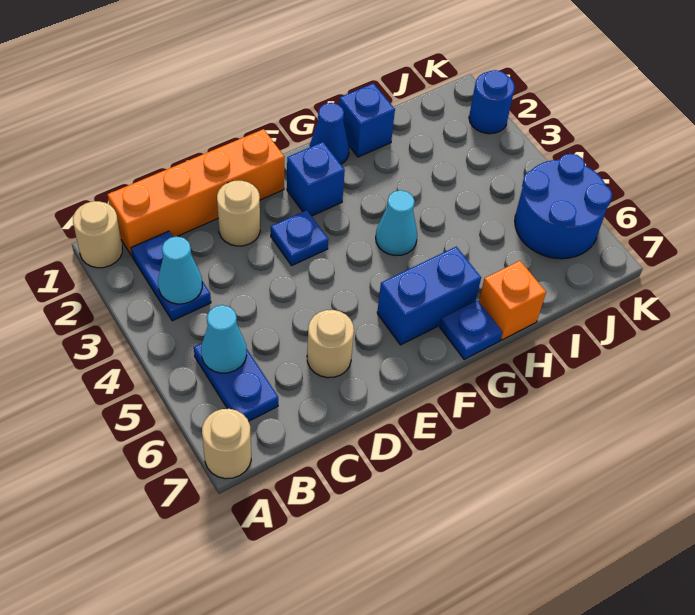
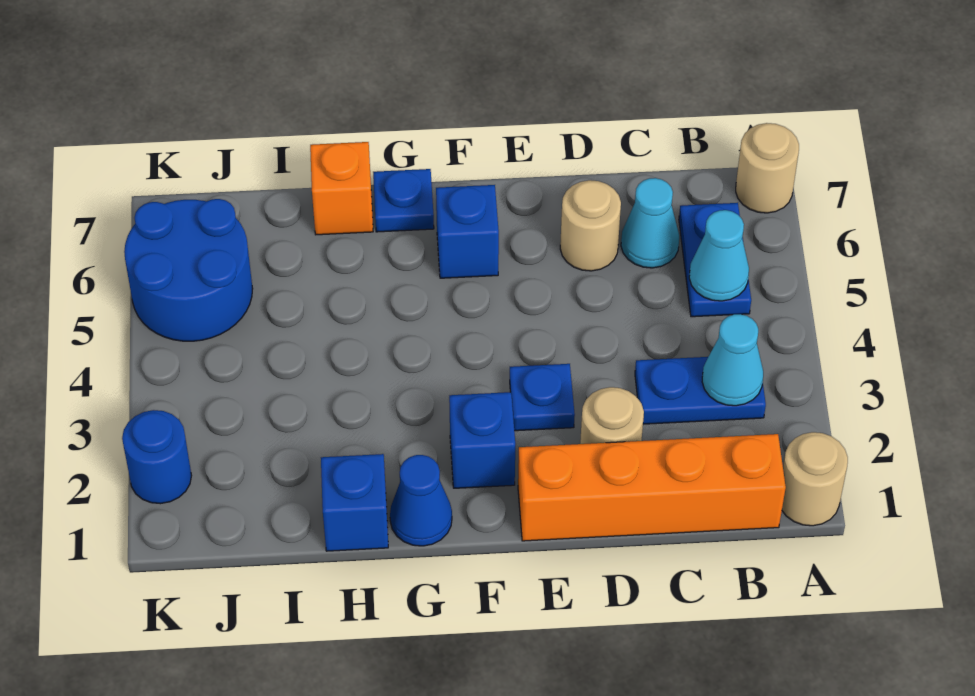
blue plate B2:B3 level 1 -> blue plate B3:C3 level 1
blue brick F6:G6 level 1 -> blue brick F6 level 1
cyan cone G4 level 1 -> cyan cone C6 level 1

